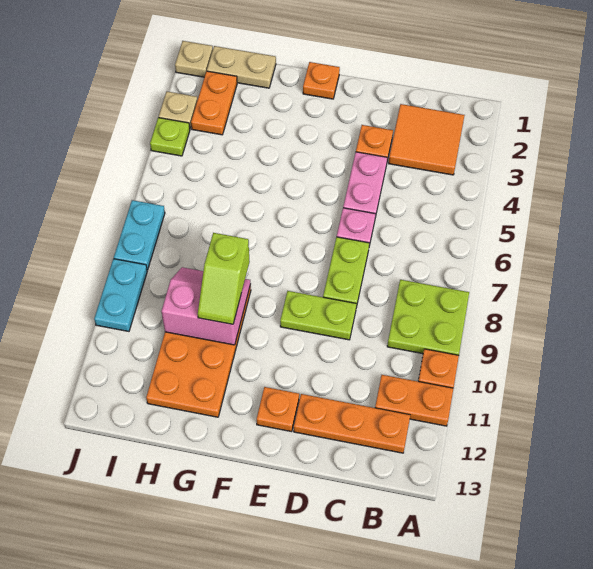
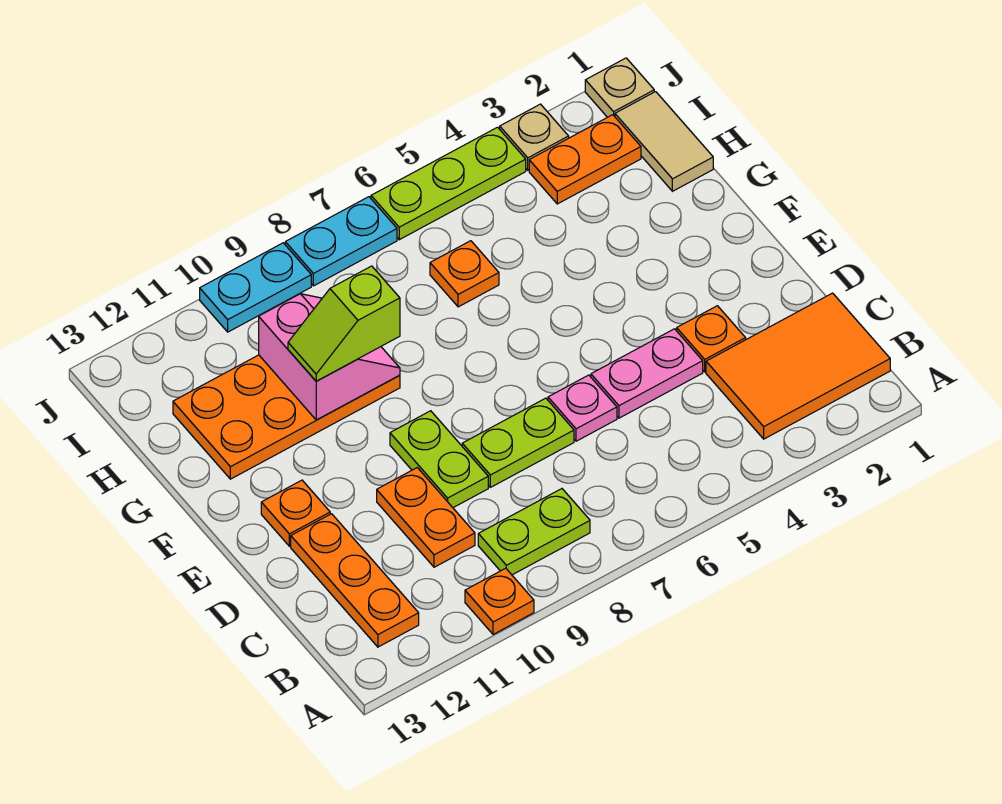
lime plate A8:B9 level 1 -> lime plate B8:B9 level 1
orange plate A11:B11 level 1 -> orange plate C10:D10 level 1
orange tile B2:C3 level 1 -> orange tile B1:C3 level 1
orange plate F1 level 1 -> orange plate H6 level 1
tan plate H1:I1 level 1 -> tan tile H1:I1 level 1
lime plate J4 level 1 -> lime plate J4:J6 level 1

